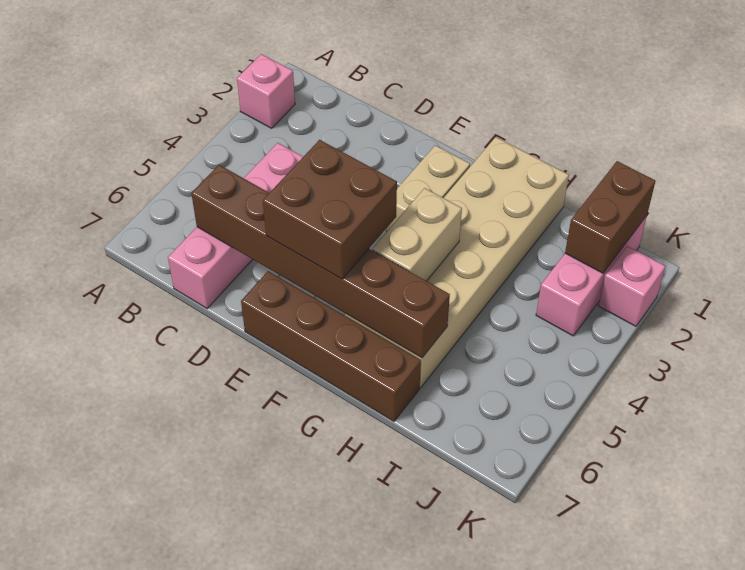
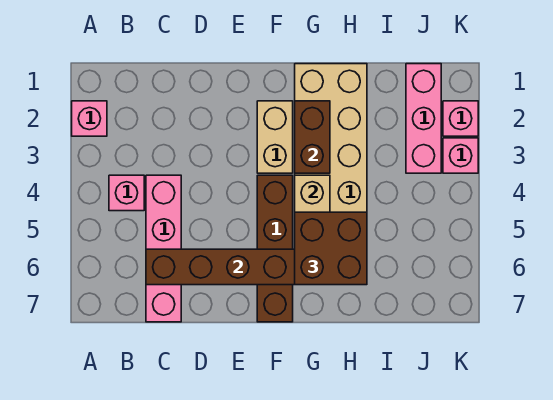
none -> pink brick B4 level 1
brown brick E5:F6 level 3 -> brown brick G5:H6 level 3
brown brick E7:H7 level 1 -> brown brick F4:F7 level 1
brown brick J1:J2 level 2 -> brown brick G2:G3 level 2
none -> pink brick K3 level 1

